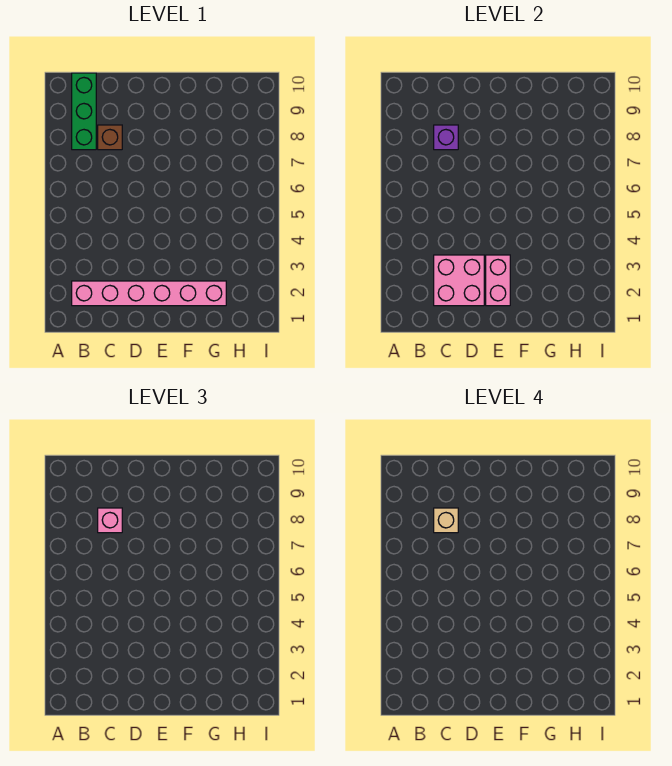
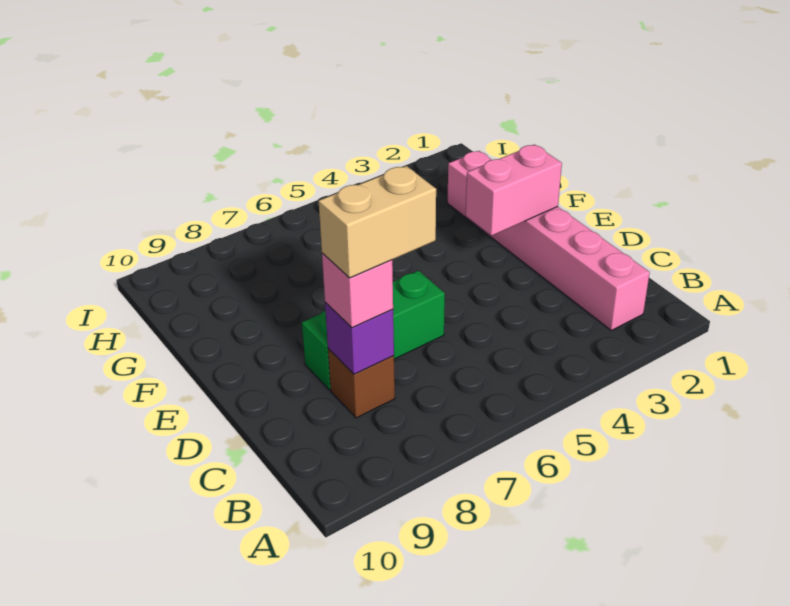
green brick B8:B10 level 1 -> green brick D6:D8 level 1
pink brick C2:D3 level 2 -> none
tan brick C8 level 4 -> tan brick C7:C8 level 4

